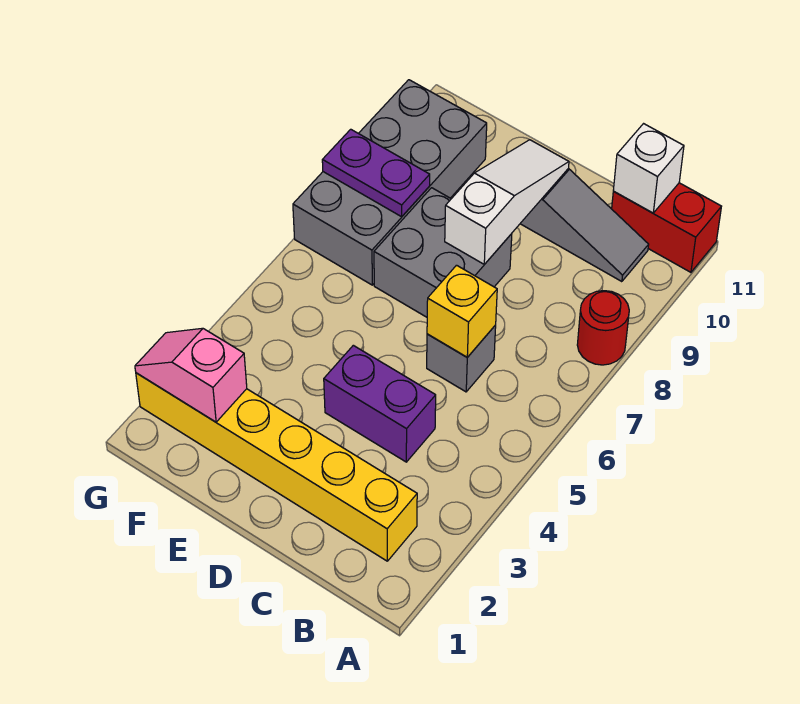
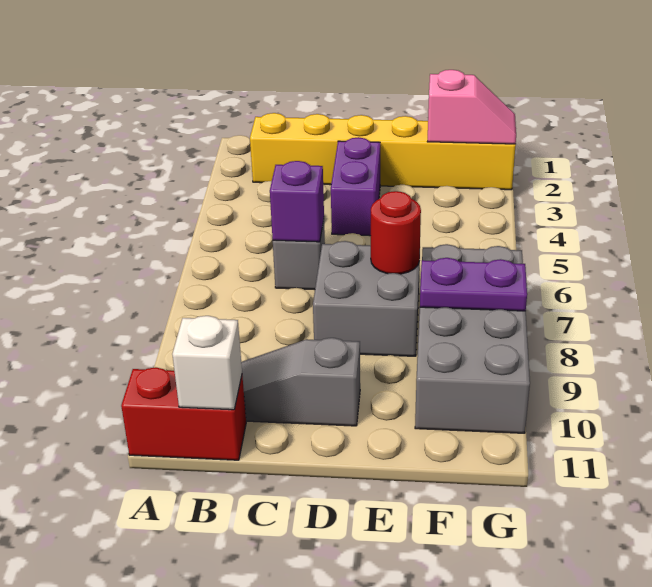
red round brick A8 level 1 -> red round brick E7 level 2
purple brick C4:D4 level 1 -> purple brick D3:D4 level 1
yellow brick C6 level 2 -> purple brick C6 level 2
white slope D8:D10 level 2 top 8 -> none

